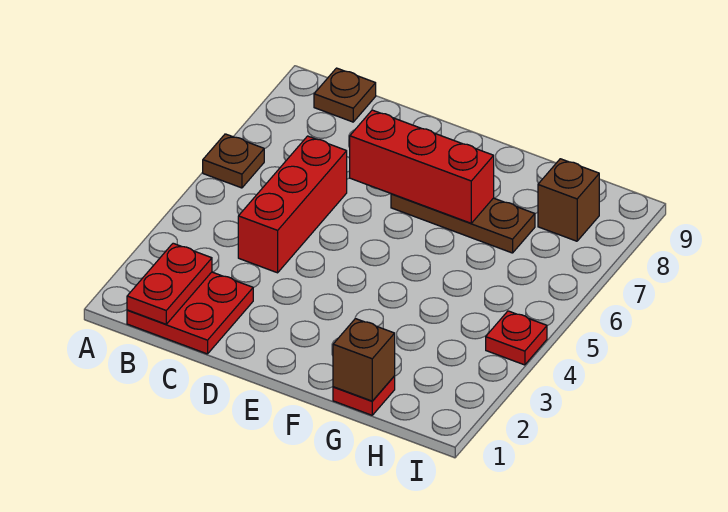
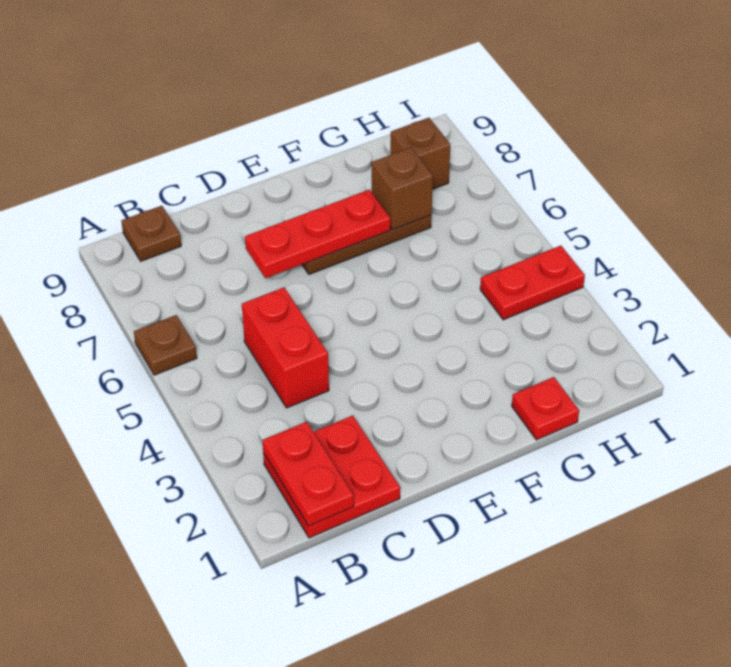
red brick C4:C6 level 1 -> red brick C4:C5 level 1
red brick D7:F7 level 2 -> red plate D7:F7 level 2
brown brick G1 level 2 -> brown brick G7 level 2
red plate I4 level 1 -> red plate H4:I4 level 1

